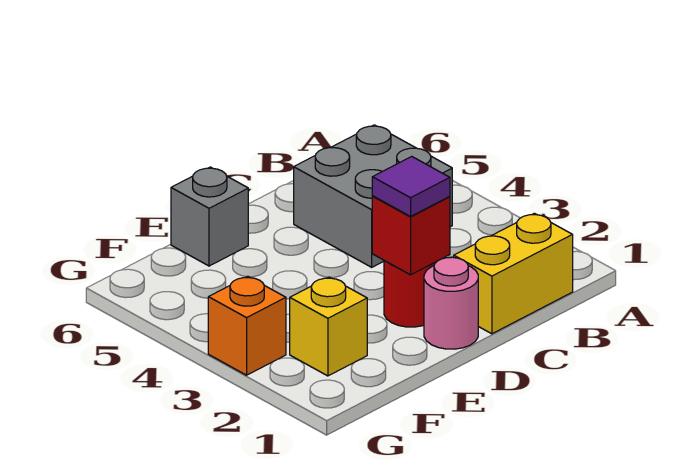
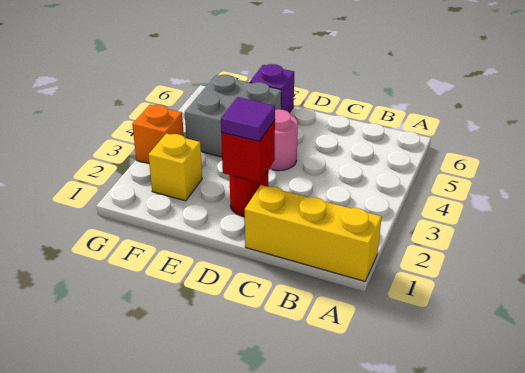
yellow brick B1:C1 level 1 -> yellow brick A1:C1 level 1
grey brick B4:C5 level 1 -> grey brick E4:F5 level 1
pink round brick D1 level 1 -> pink round brick D4 level 1
grey brick E6 level 1 -> purple brick E6 level 1

